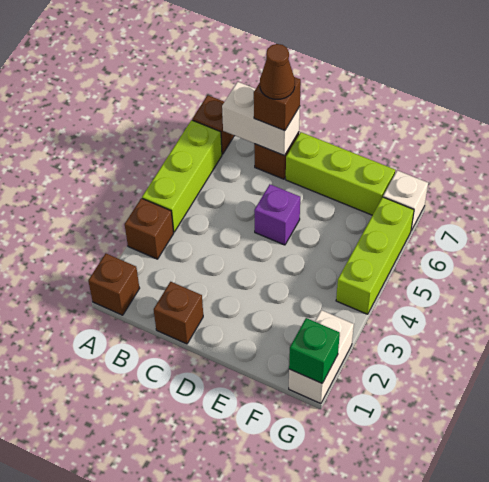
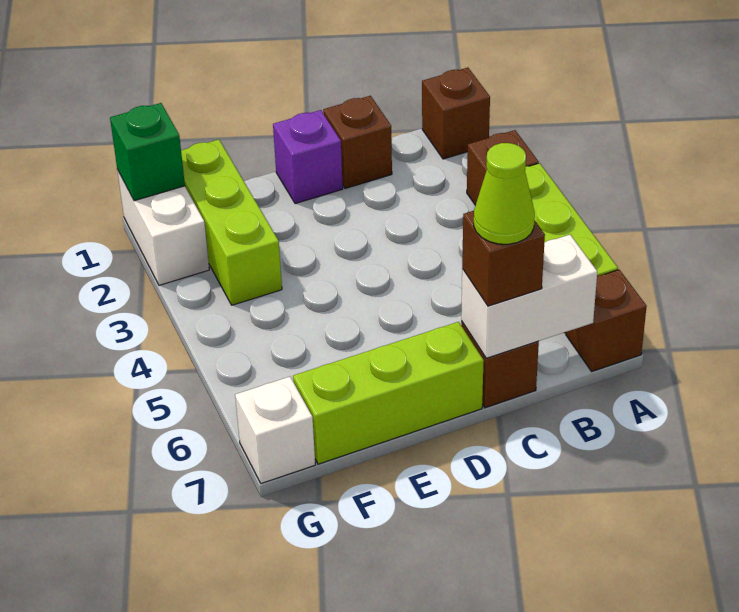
brown cone C7 level 4 -> lime cone C7 level 4
purple brick D5 level 1 -> purple brick D1 level 1
lime brick G4:G6 level 1 -> lime brick F1:F3 level 1

